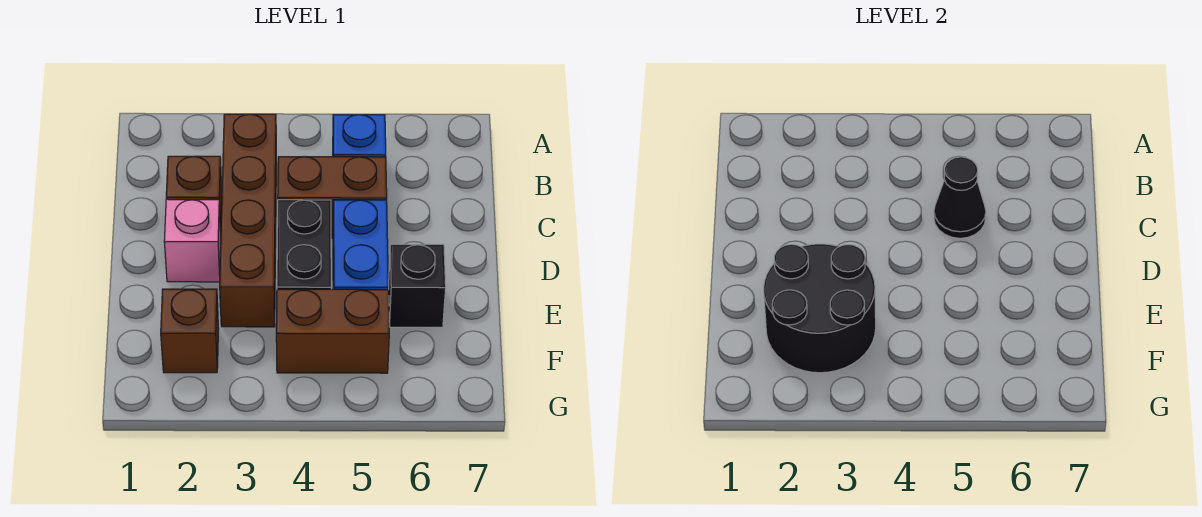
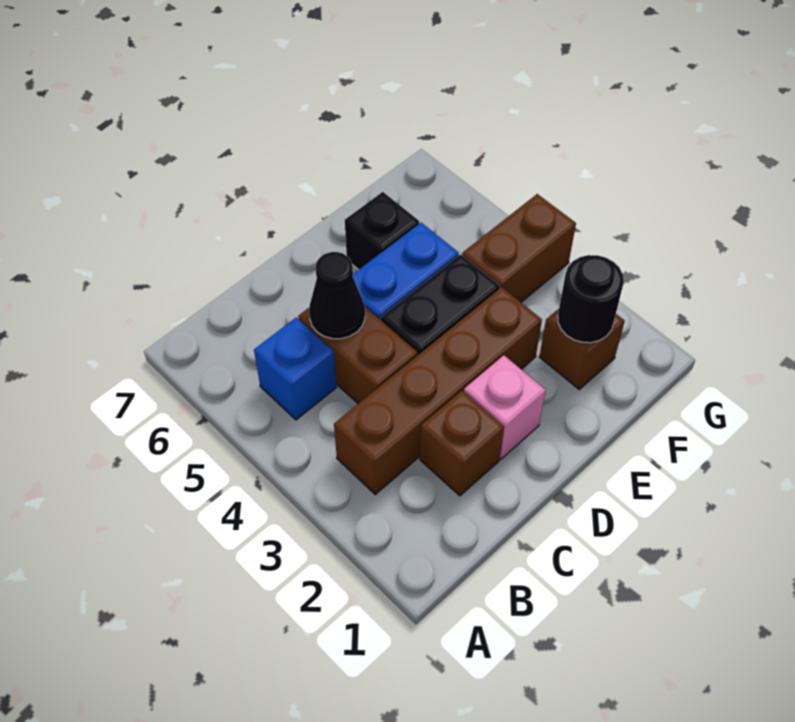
black round brick E2:F3 level 2 -> black round brick F2 level 2
brown brick F4:F5 level 1 -> brown brick F4:G4 level 1

